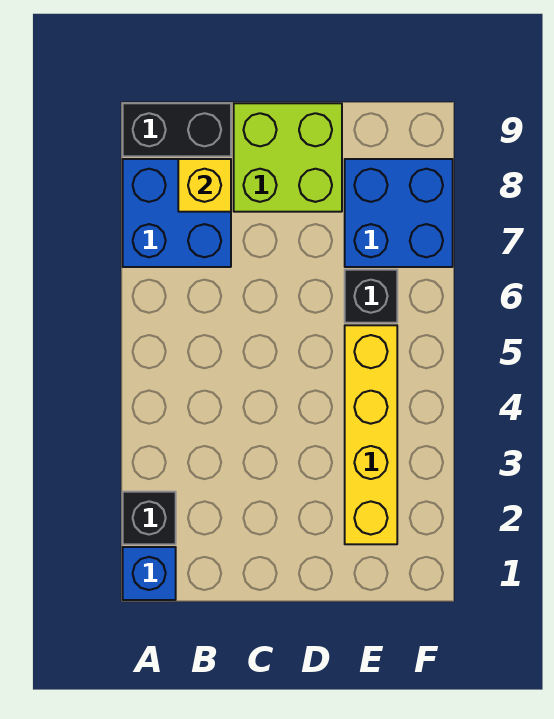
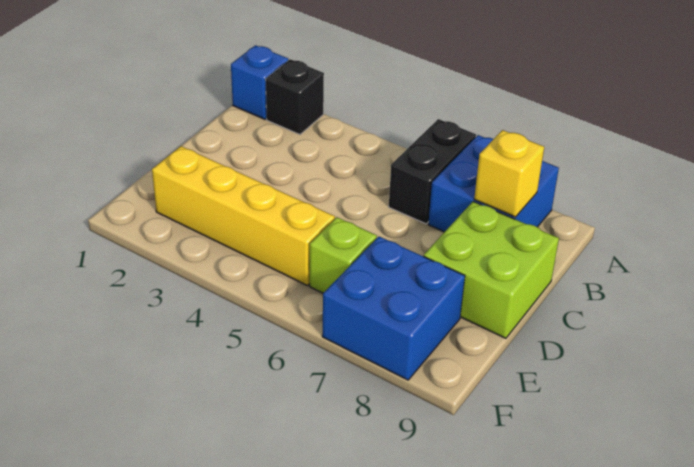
black brick A9:B9 level 1 -> black brick A6:B6 level 1
black brick E6 level 1 -> lime brick E6 level 1

